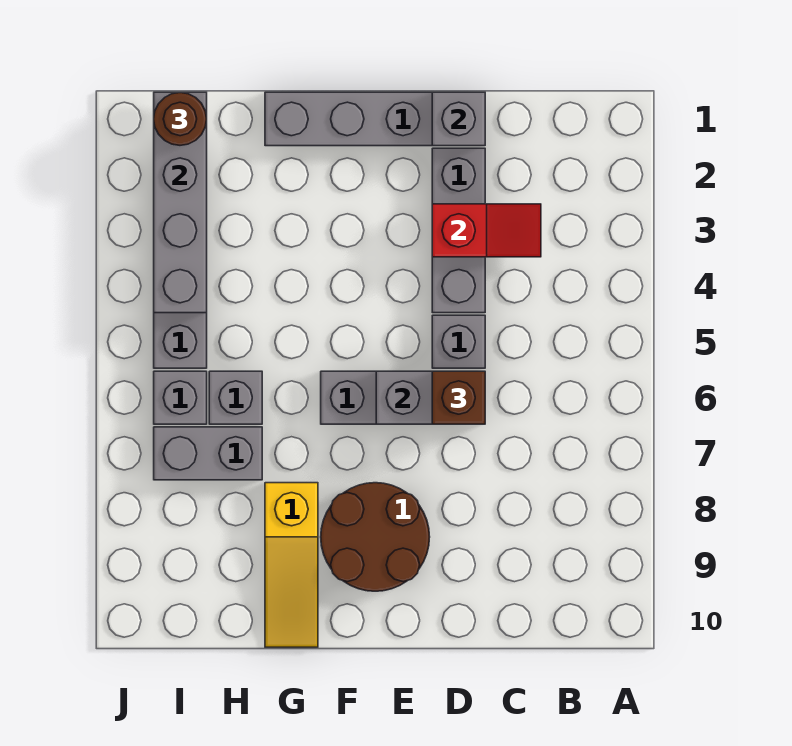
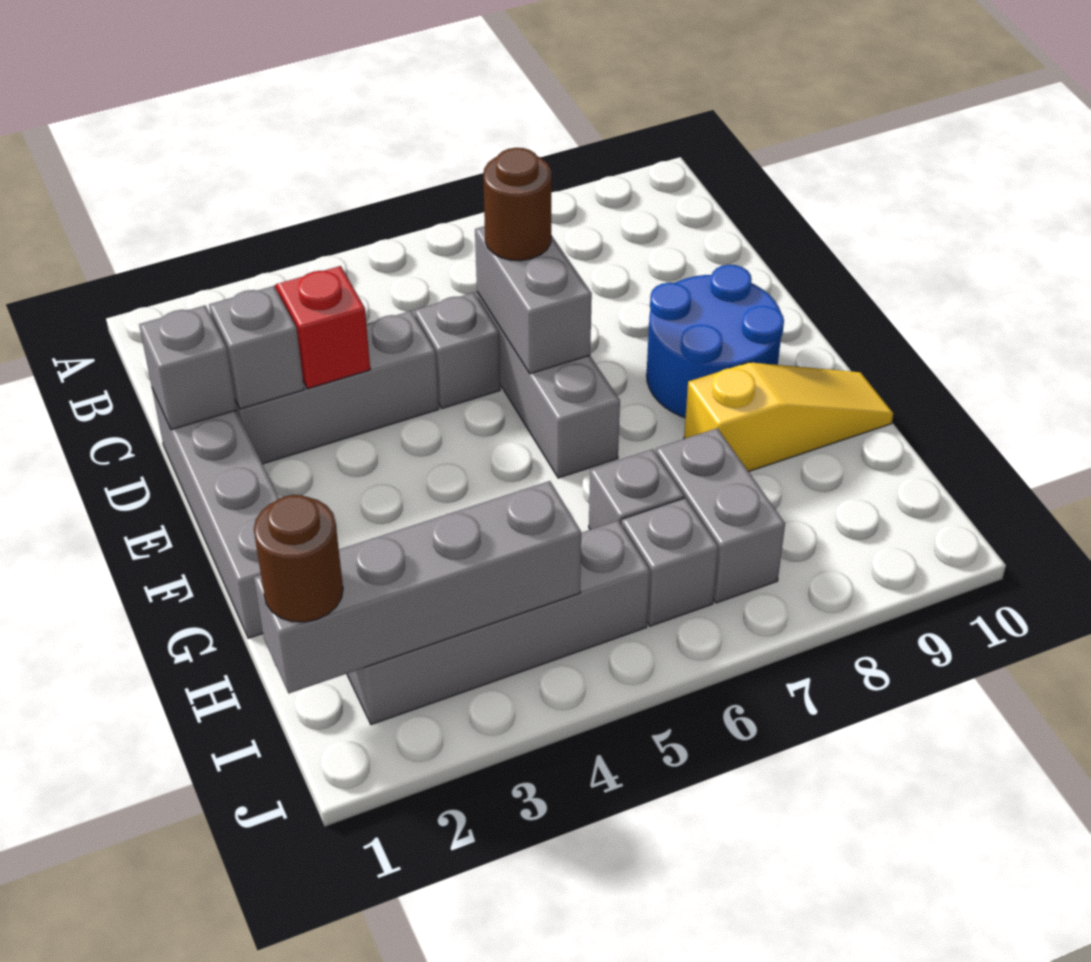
none -> grey brick D2 level 2
brown brick D6 level 3 -> brown round brick D6 level 3
brown round brick E8:F9 level 1 -> blue round brick E8:F9 level 1

